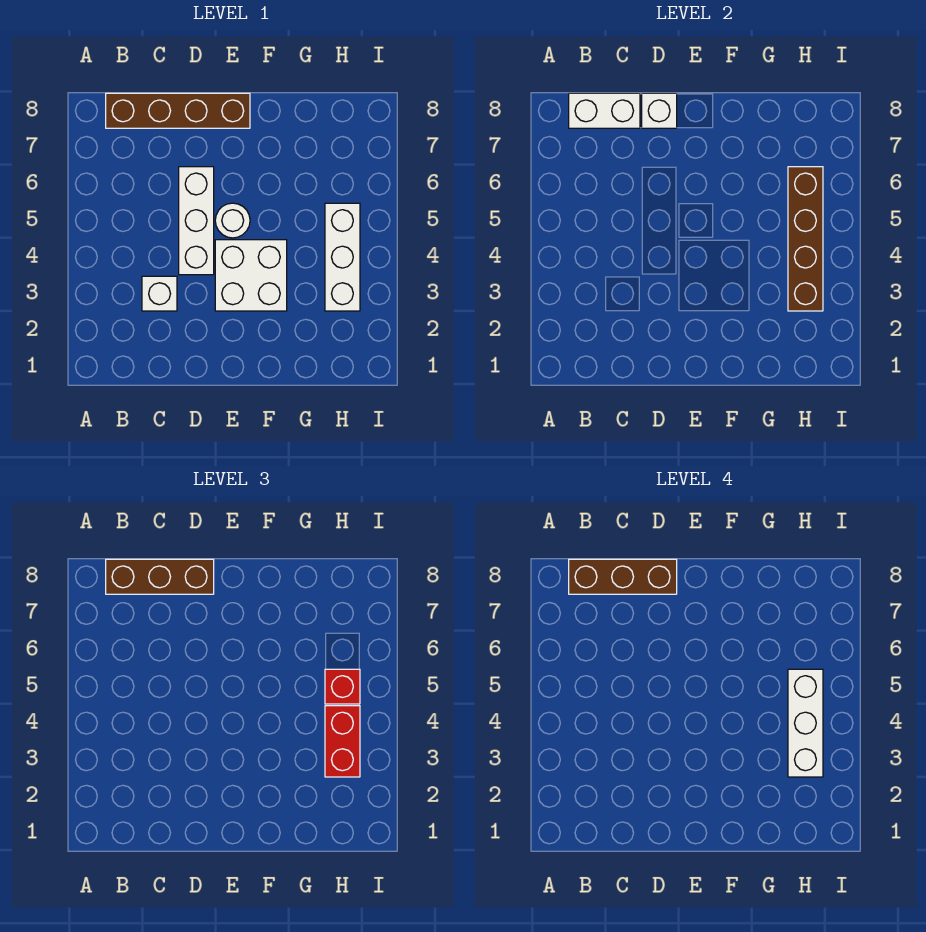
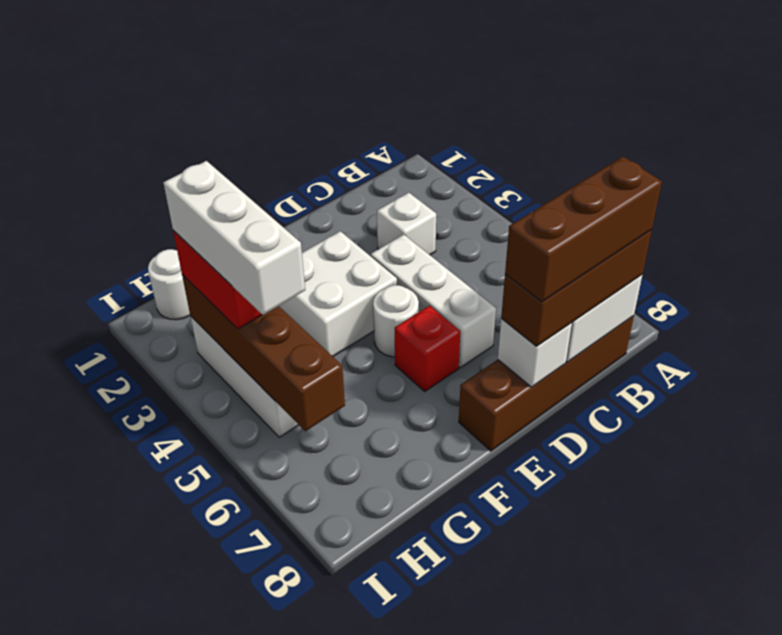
none -> white round brick H1 level 1
red brick H5 level 3 -> red brick E6 level 1

